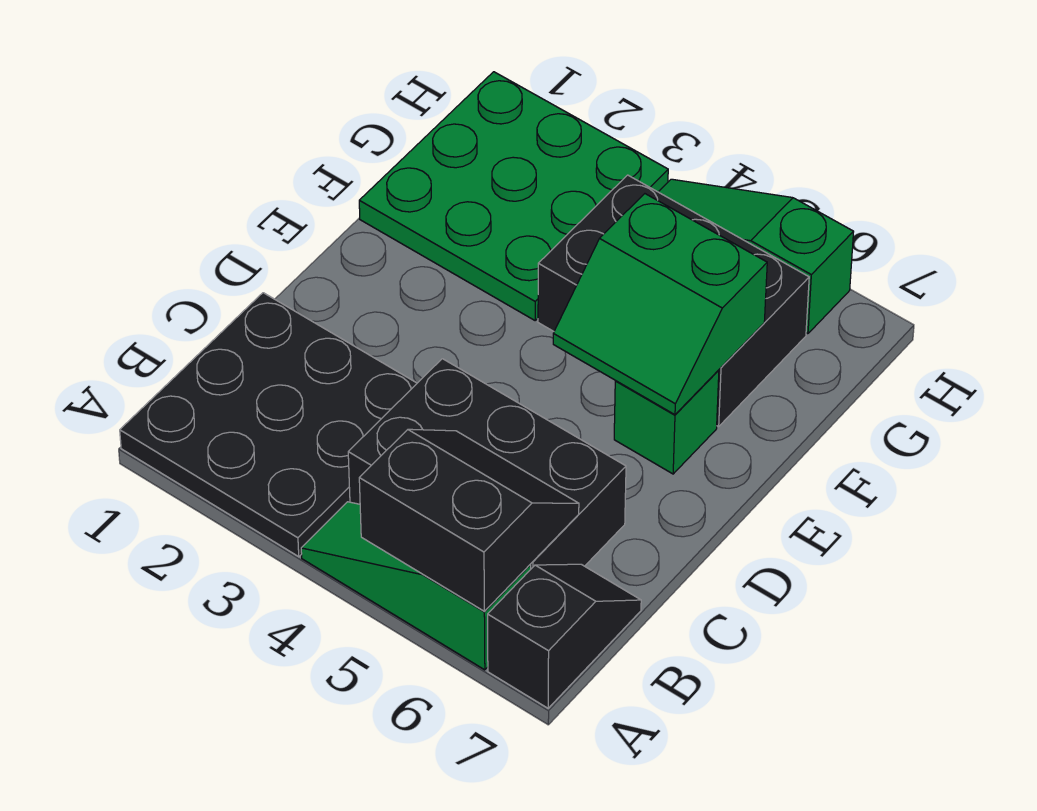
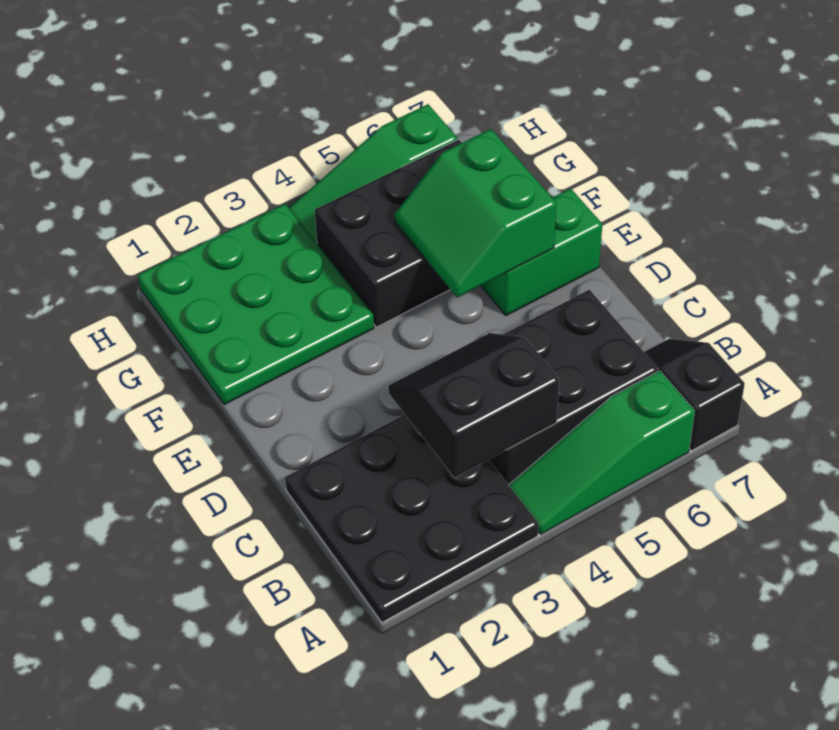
black slope A5:B6 level 2 top A -> black slope B3:C4 level 2 top B
green slope E5:F6 level 2 top F -> green slope E5:F6 level 2 top 6
green brick E6 level 1 -> green brick E6:E7 level 1

